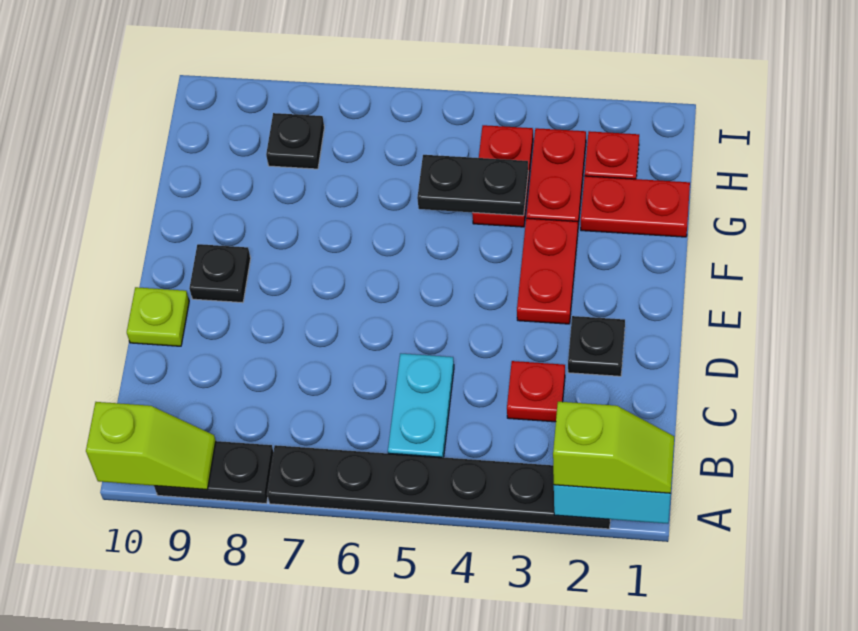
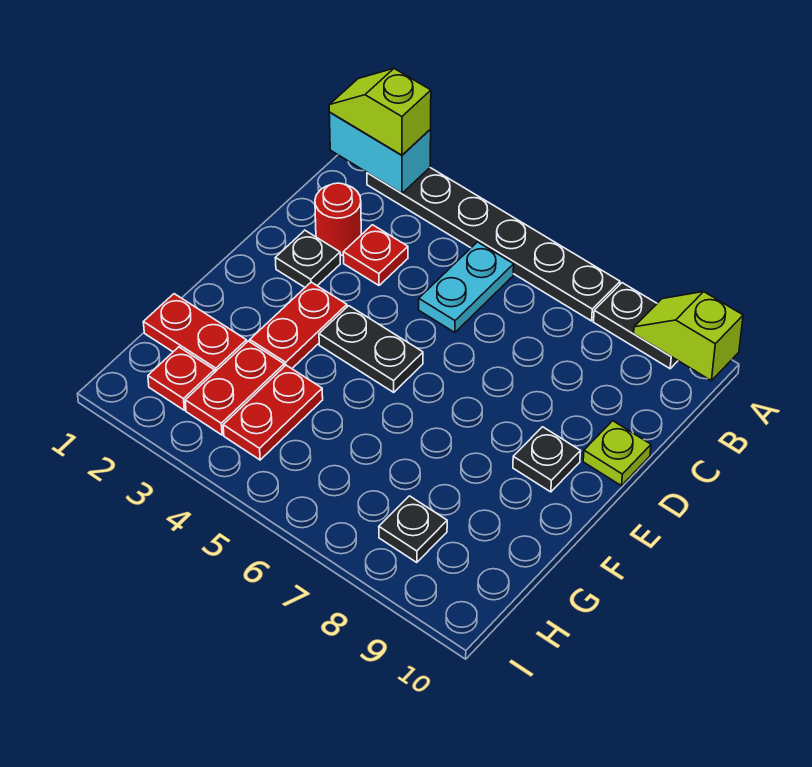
none -> red round brick C2 level 1
black plate G4:G5 level 2 -> black plate E4:E5 level 1

